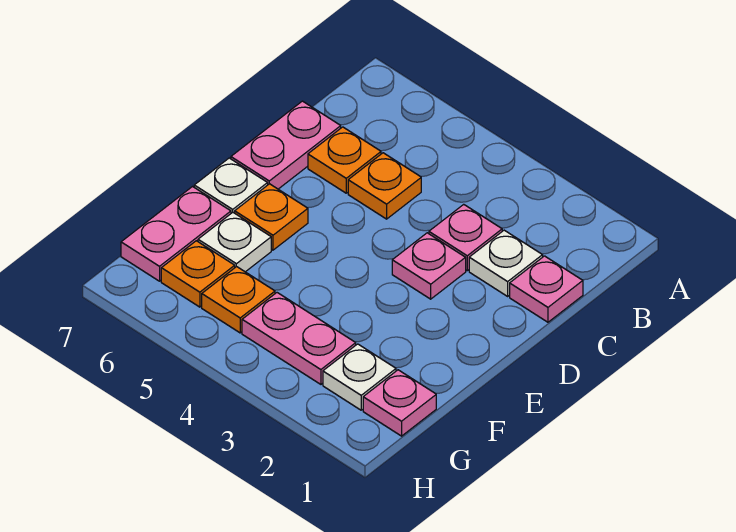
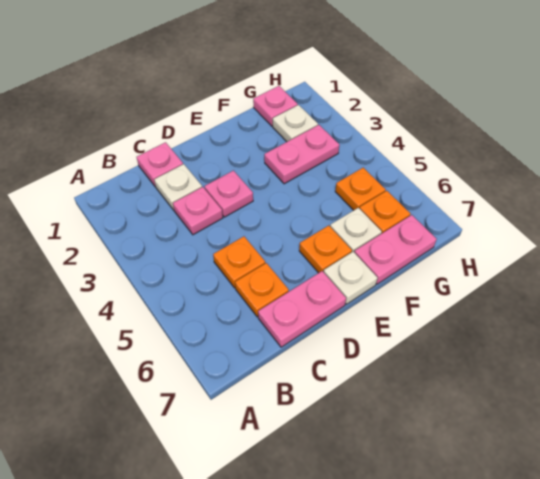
pink plate G3:G4 level 1 -> pink plate F3:G3 level 1

